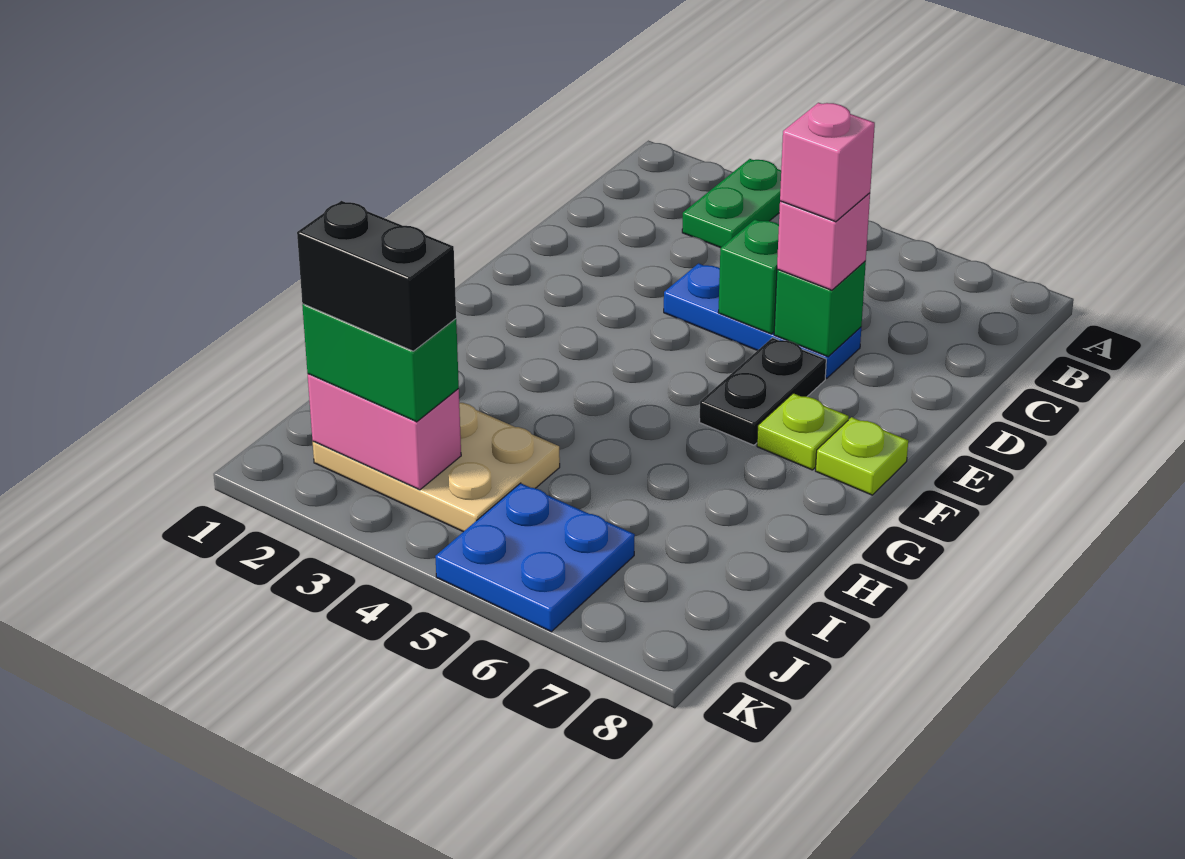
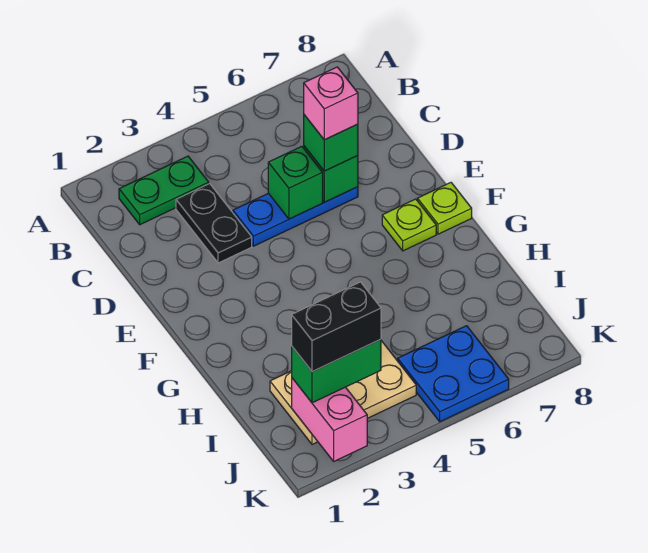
green plate A3:B3 level 1 -> green plate B2:B3 level 1
pink brick D6 level 3 -> green brick D6 level 3
black plate E6:F6 level 1 -> black plate C3:D3 level 1
pink brick J2:J3 level 2 -> pink brick J2:K2 level 2

